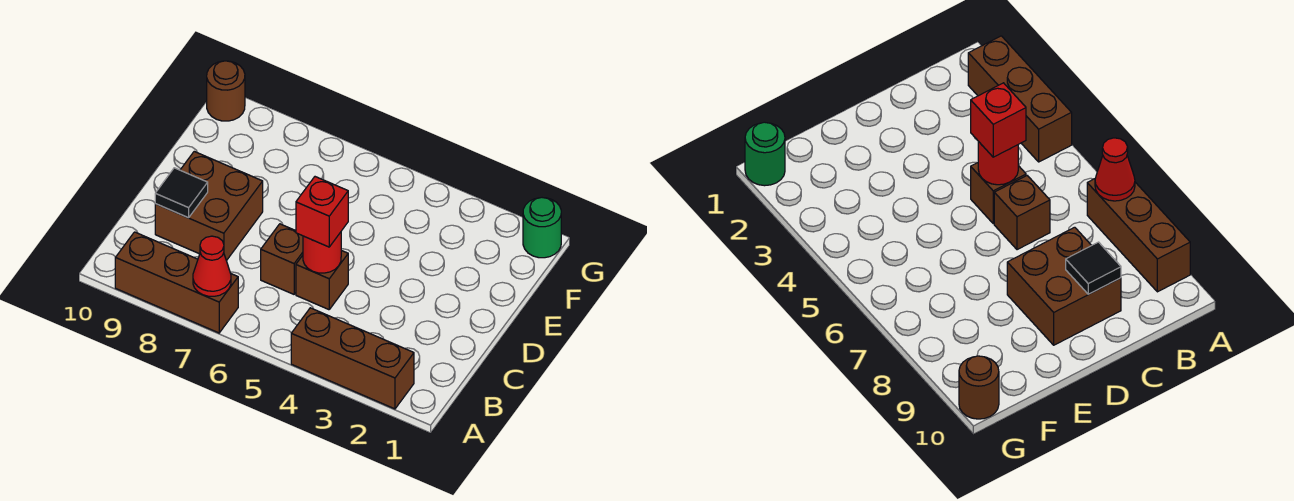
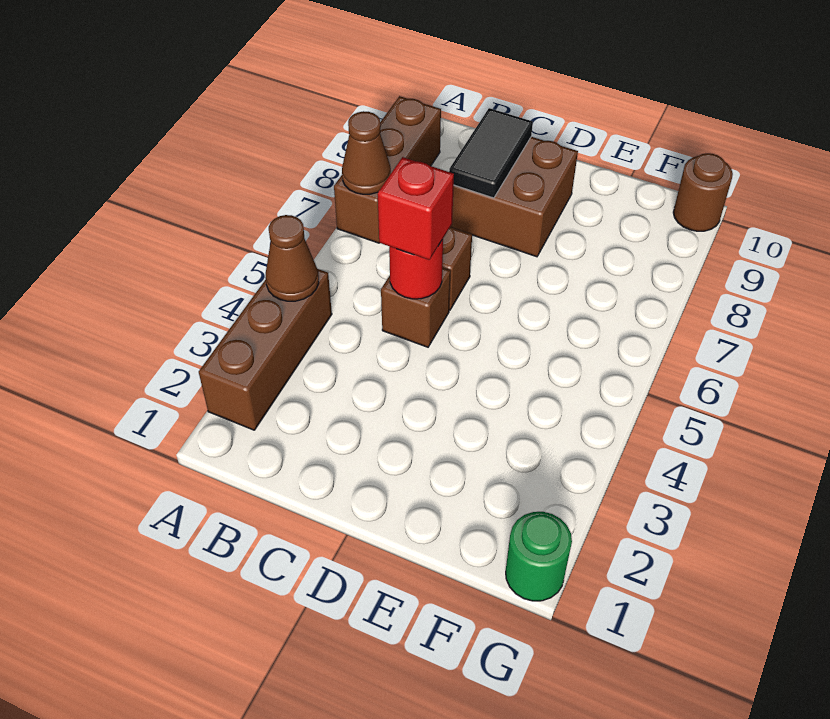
none -> brown cone A4 level 2
red cone A7 level 2 -> brown cone A7 level 2
black tile C9 level 2 -> black tile C8:C9 level 2

